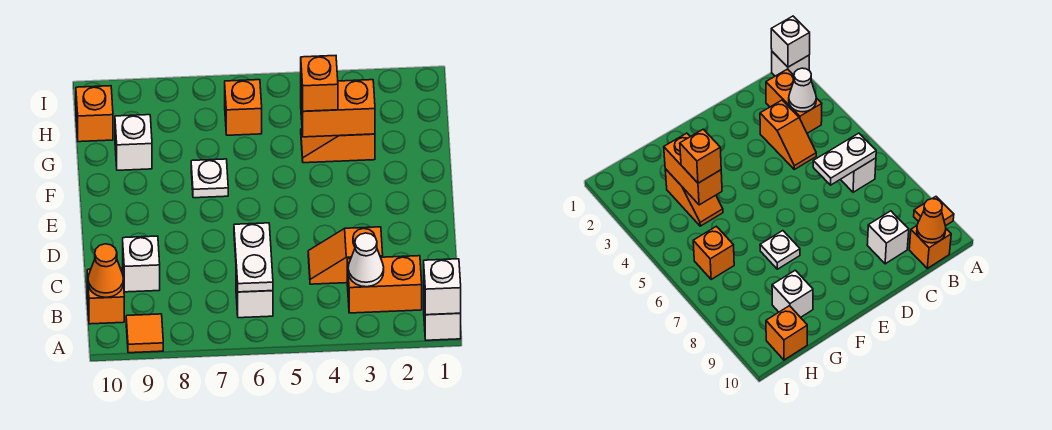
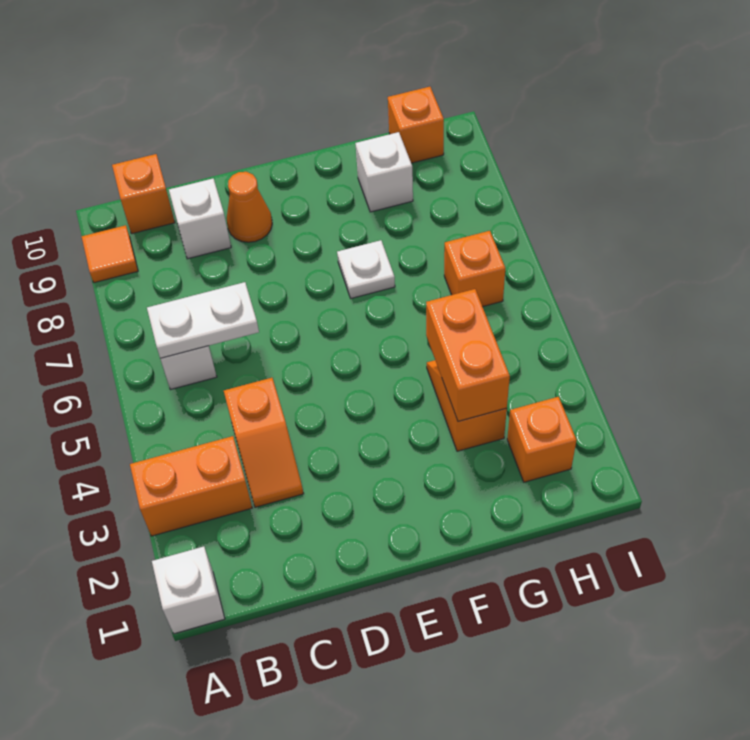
white brick A1 level 2 -> none
orange brick B2:B3 level 1 -> orange brick A3:B3 level 1
white cone B3 level 2 -> none
orange cone B10 level 2 -> orange cone D9 level 1
orange slope C3:C4 level 1 top 3 -> orange slope C3:C4 level 1 top 4
orange brick G4 level 3 -> orange brick H2 level 1

